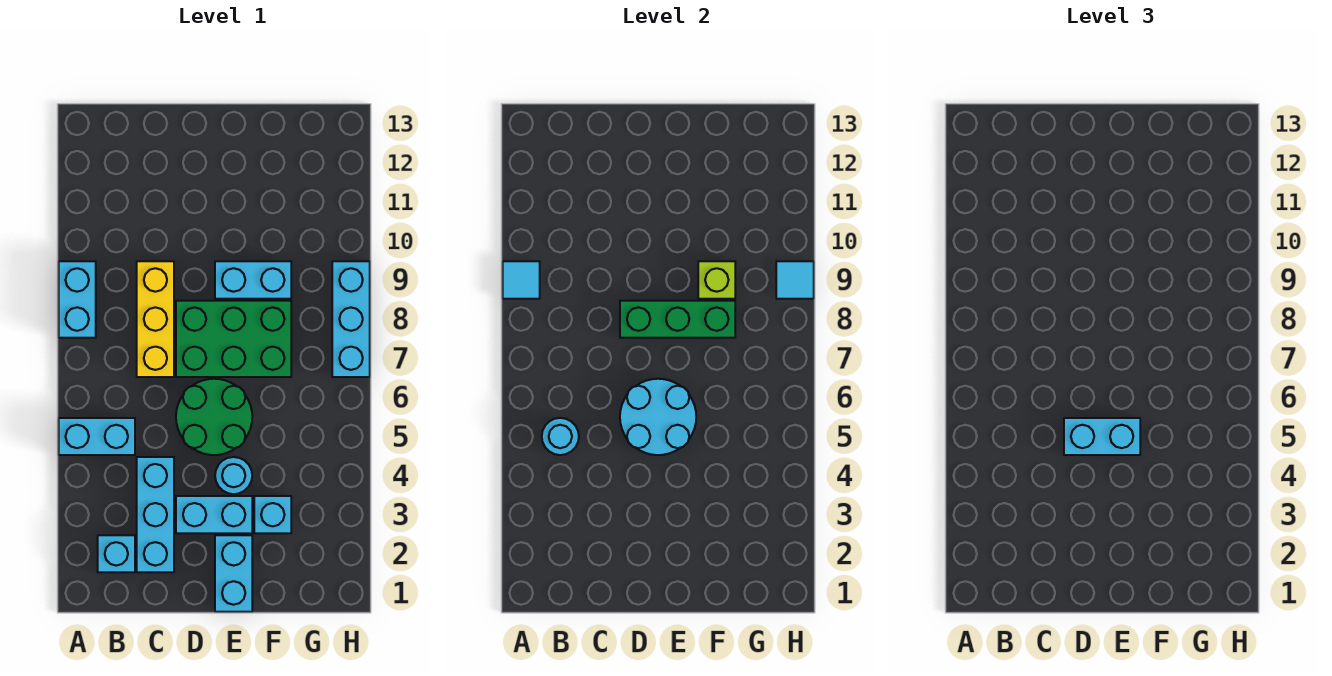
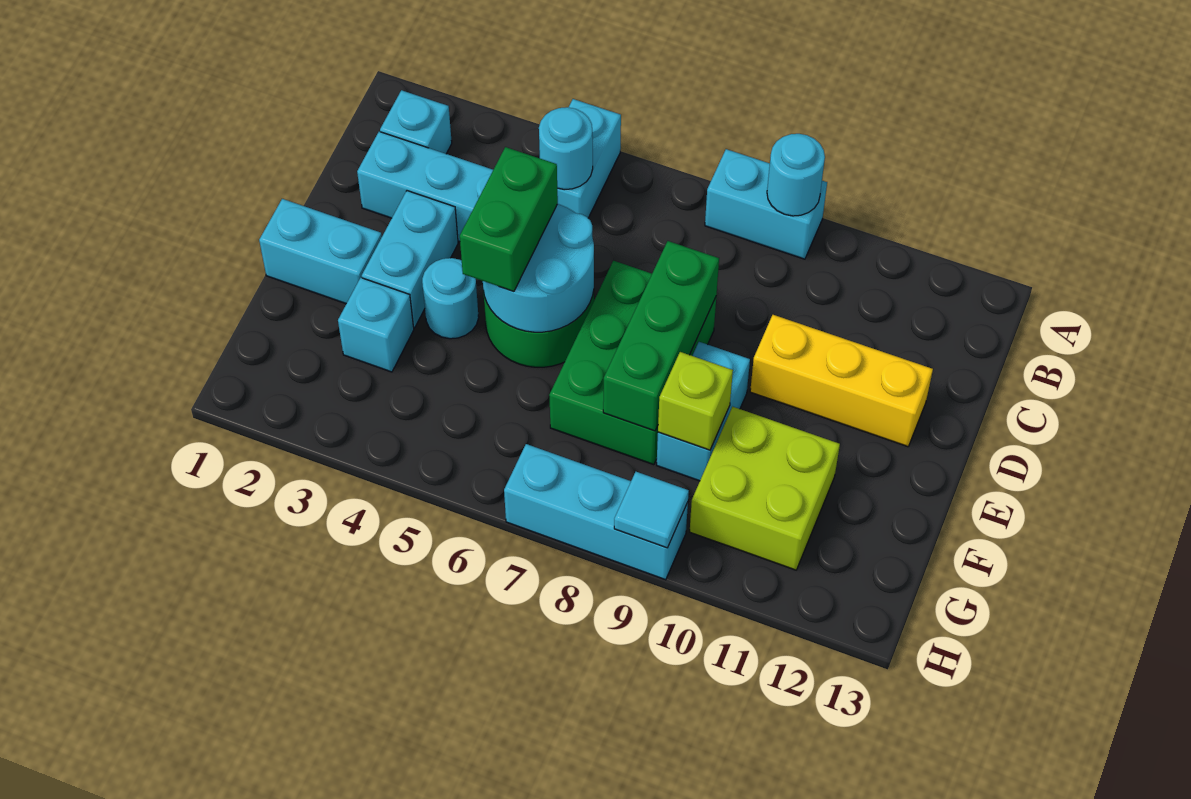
cyan tile A9 level 2 -> cyan round brick A9 level 2
yellow brick C7:C9 level 1 -> yellow brick D10:D12 level 1
cyan brick D5:E5 level 3 -> green brick D5:E5 level 3
none -> lime brick F10:G11 level 1

